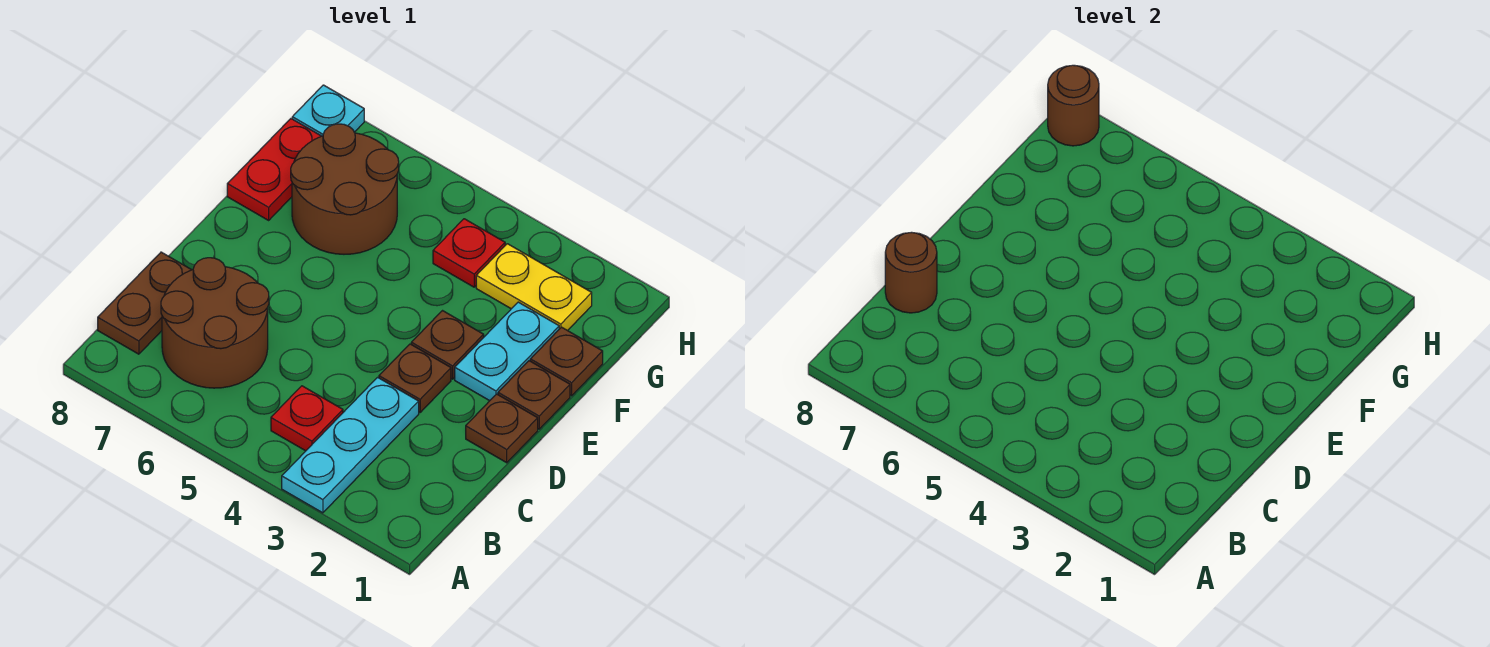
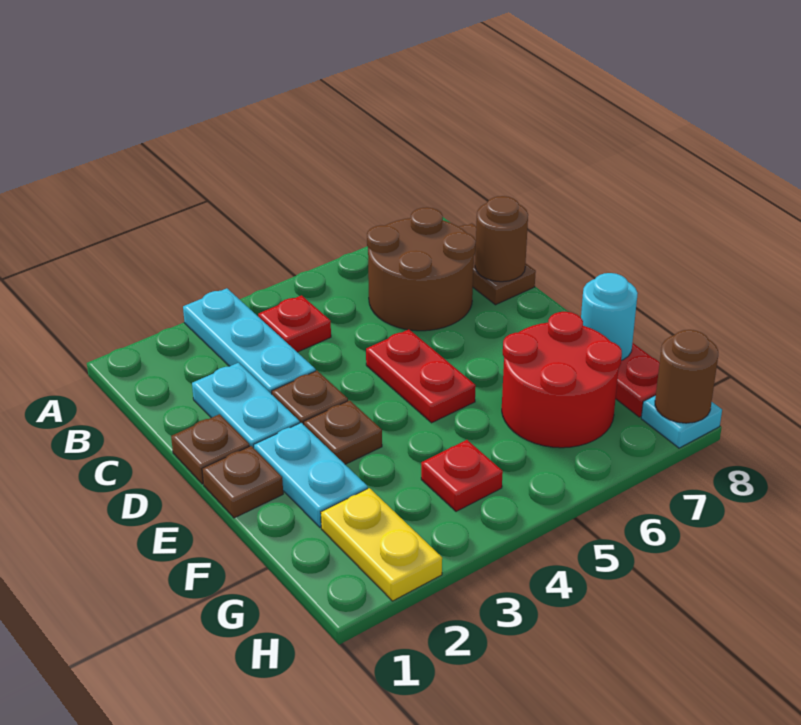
none -> cyan plate C2:D2 level 1
none -> red plate D5:E5 level 1
brown plate F1 level 1 -> none
brown round brick F6:G7 level 1 -> red round brick F6:G7 level 1
none -> cyan round brick F8 level 2
yellow plate G2:G3 level 1 -> yellow plate G2:H2 level 1

